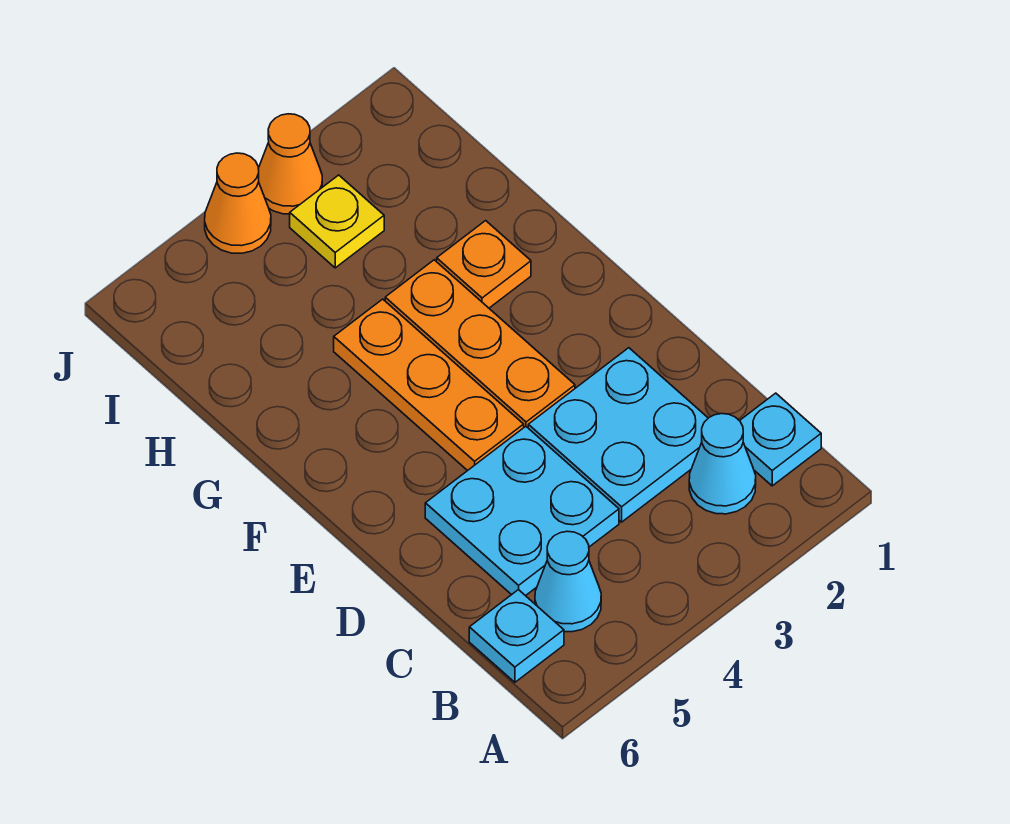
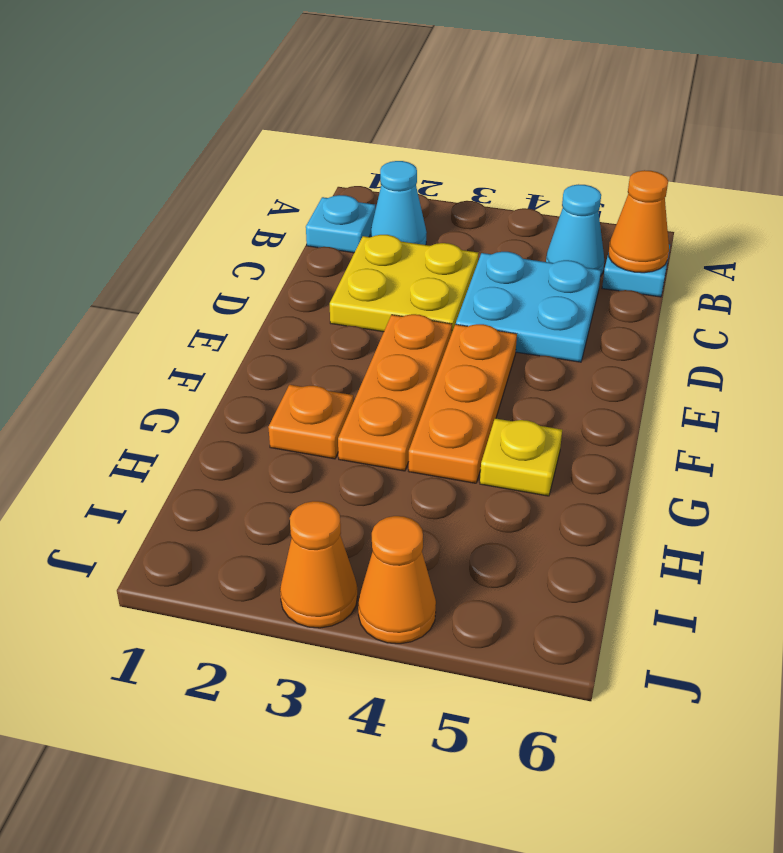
none -> orange cone B6 level 2
cyan plate C2:D3 level 1 -> yellow plate C2:D3 level 1
yellow plate I3 level 1 -> yellow plate G5 level 1

